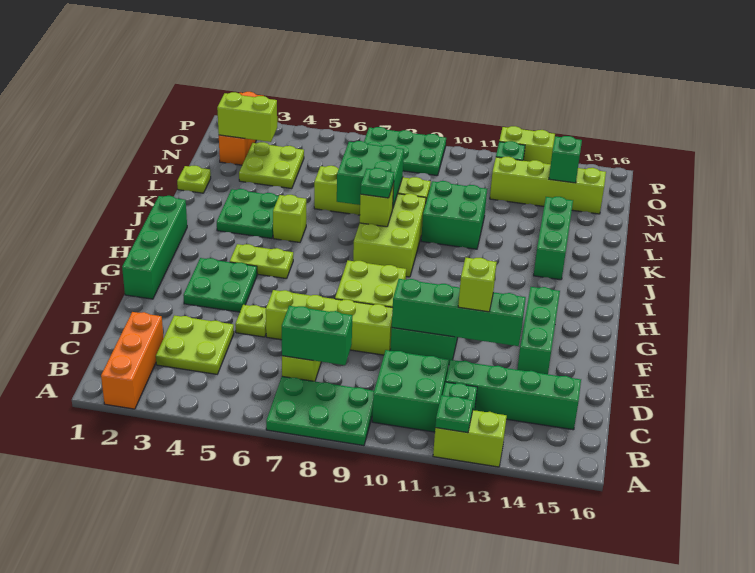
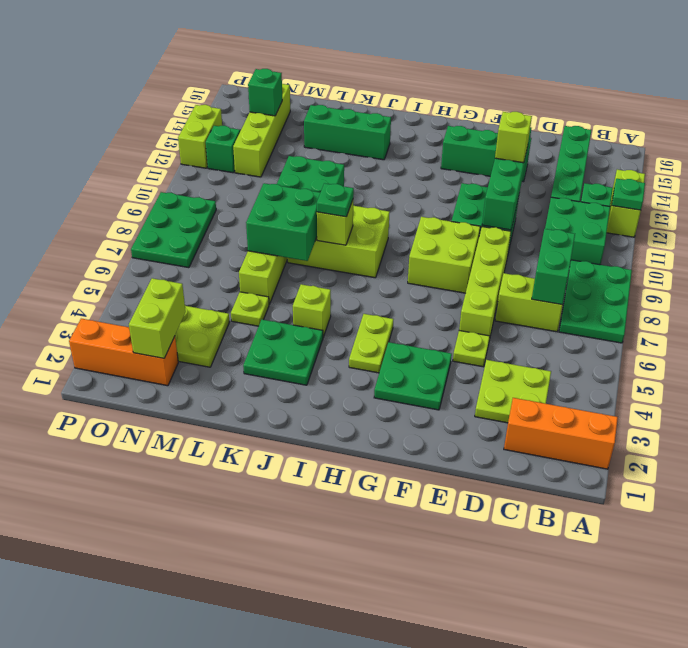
green brick F1:I1 level 1 -> none
lime plate L1 level 1 -> lime plate L5 level 1

